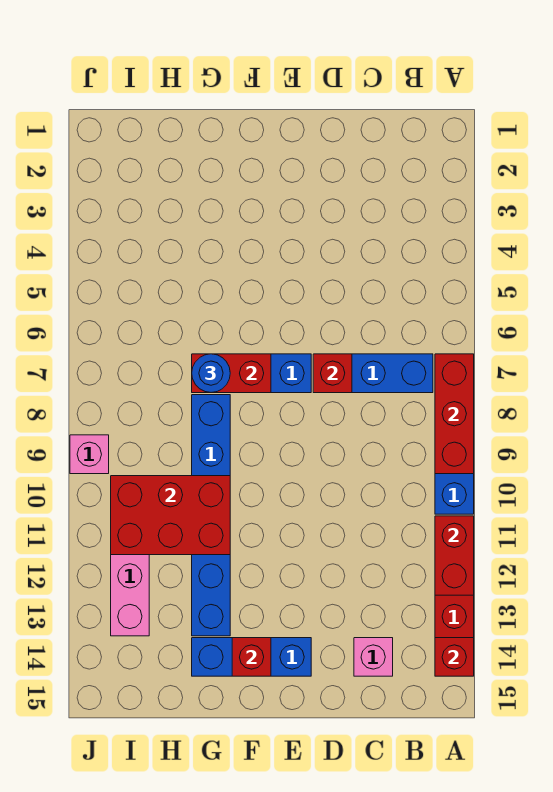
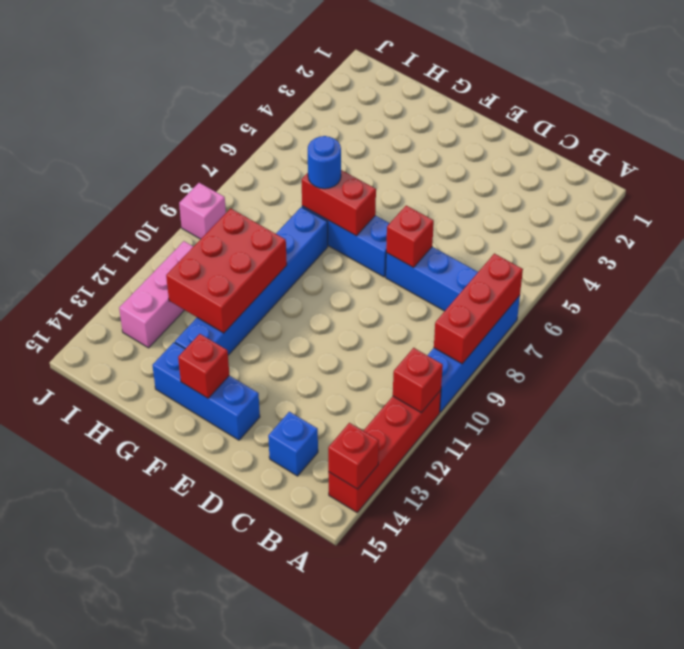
red brick A11:A12 level 2 -> red brick A11 level 2
pink brick C14 level 1 -> blue brick C14 level 1
red brick G10:I11 level 2 -> red brick G10:H12 level 2

